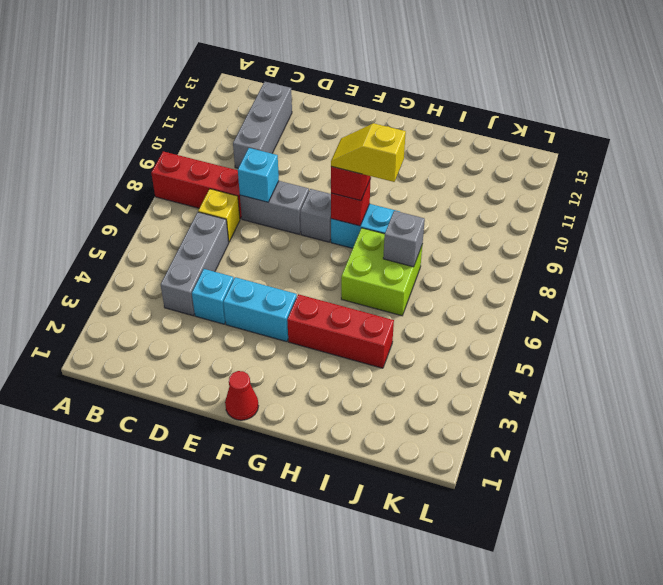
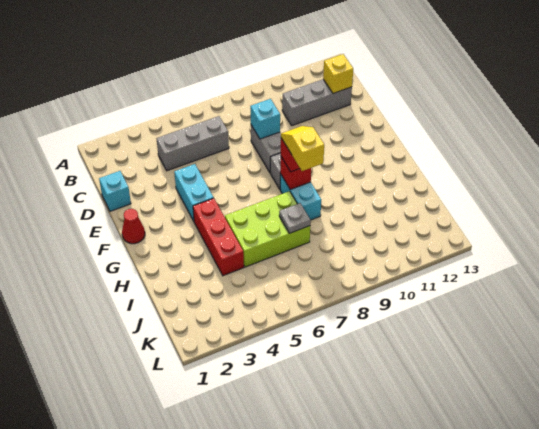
red brick A8:C8 level 1 -> none
yellow brick C7 level 1 -> yellow brick C12 level 2
cyan brick D4 level 1 -> cyan brick D1 level 1
lime brick H6:I7 level 1 -> lime brick H5:I7 level 1
grey brick I7 level 2 -> grey plate I7 level 2

